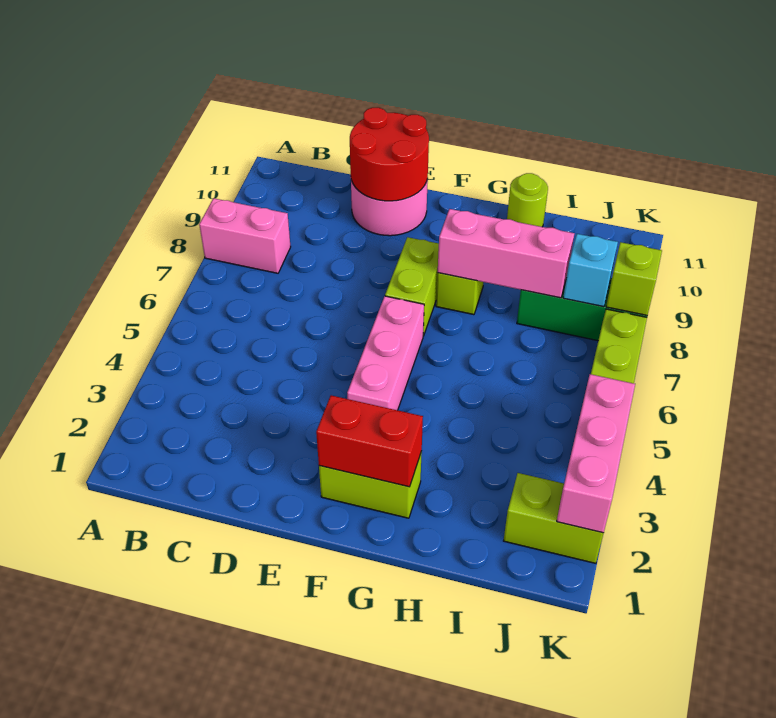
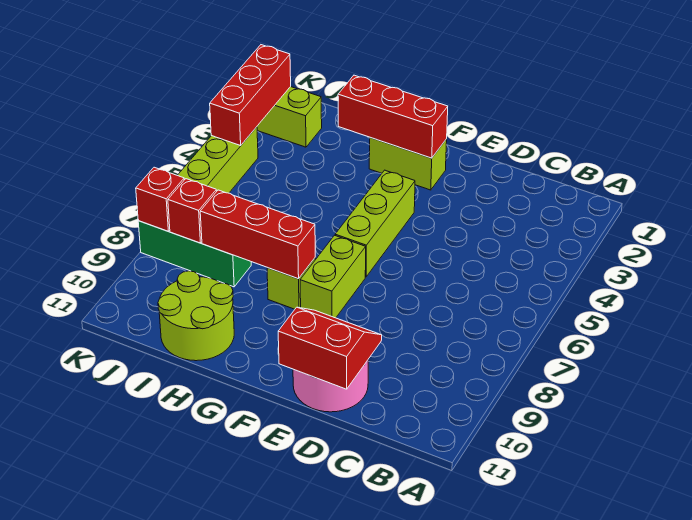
pink brick A8:B8 level 1 -> none
red round brick D10:E11 level 2 -> red slope D10:E11 level 2 top 11
red brick F2:G2 level 2 -> red brick F2:H2 level 2
pink brick F4:F6 level 1 -> lime brick F4:F6 level 1
pink brick G8:I8 level 2 -> red brick G8:I8 level 2
lime round brick H11 level 1 -> lime round brick H10:I11 level 1
cyan brick J8 level 2 -> red brick J8 level 2
pink brick K2:K4 level 2 -> red brick K2:K4 level 2
lime brick K8 level 2 -> red brick K8 level 2

